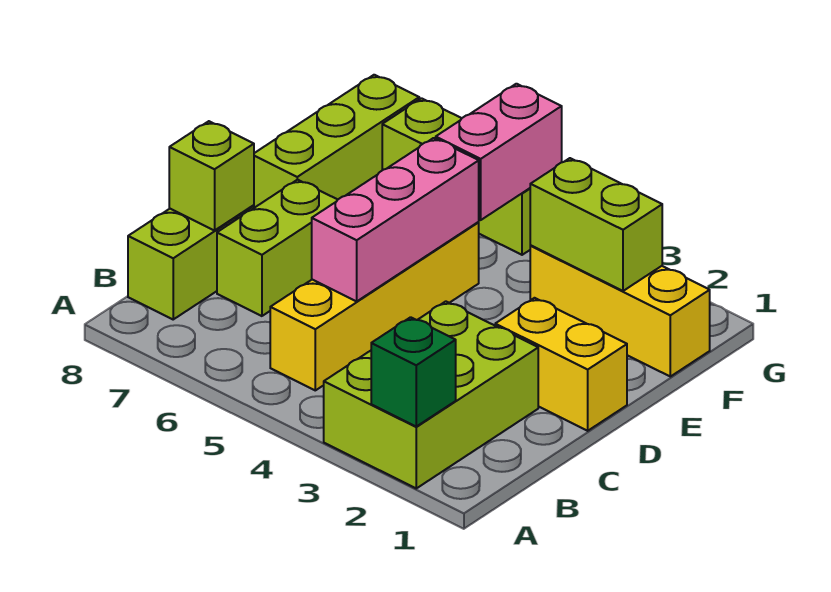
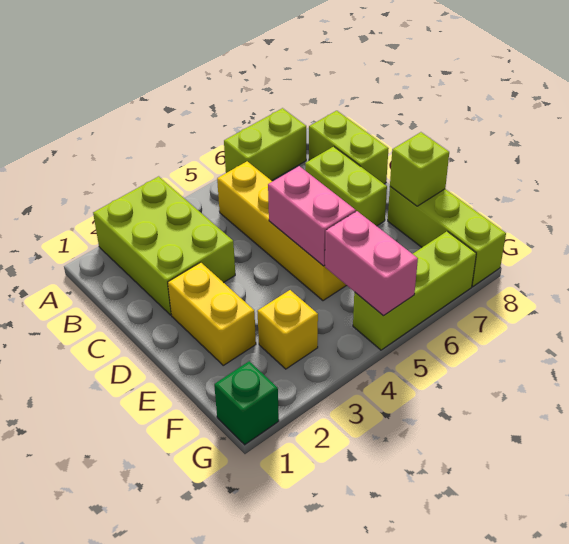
green brick A2 level 2 -> green brick G1 level 1
pink brick C5:E5 level 2 -> pink brick D5:E5 level 2
lime brick C8 level 2 -> lime brick E8 level 2
yellow brick D1:D2 level 1 -> yellow brick D2:E2 level 1
yellow brick F1:F3 level 1 -> yellow brick F3 level 1
lime brick F2:F3 level 2 -> lime brick A6:A7 level 1

